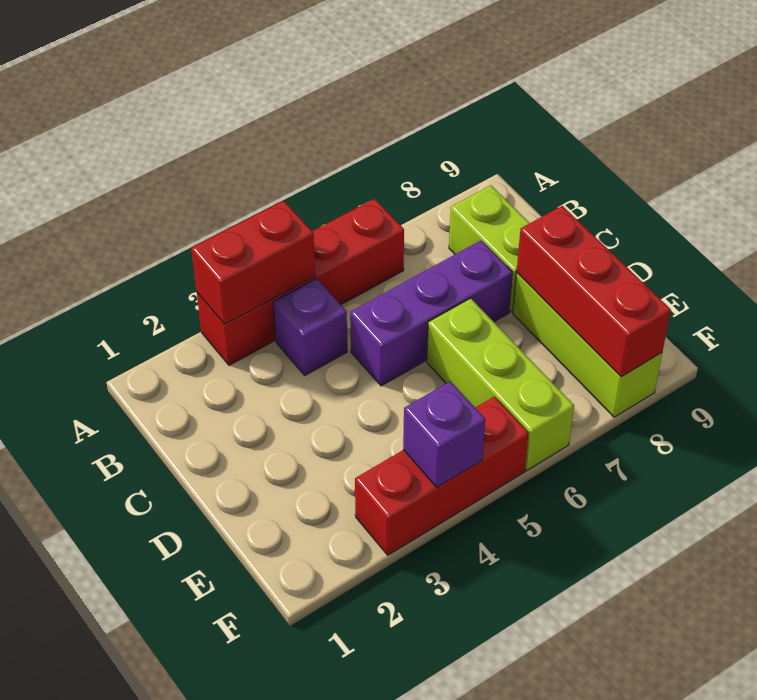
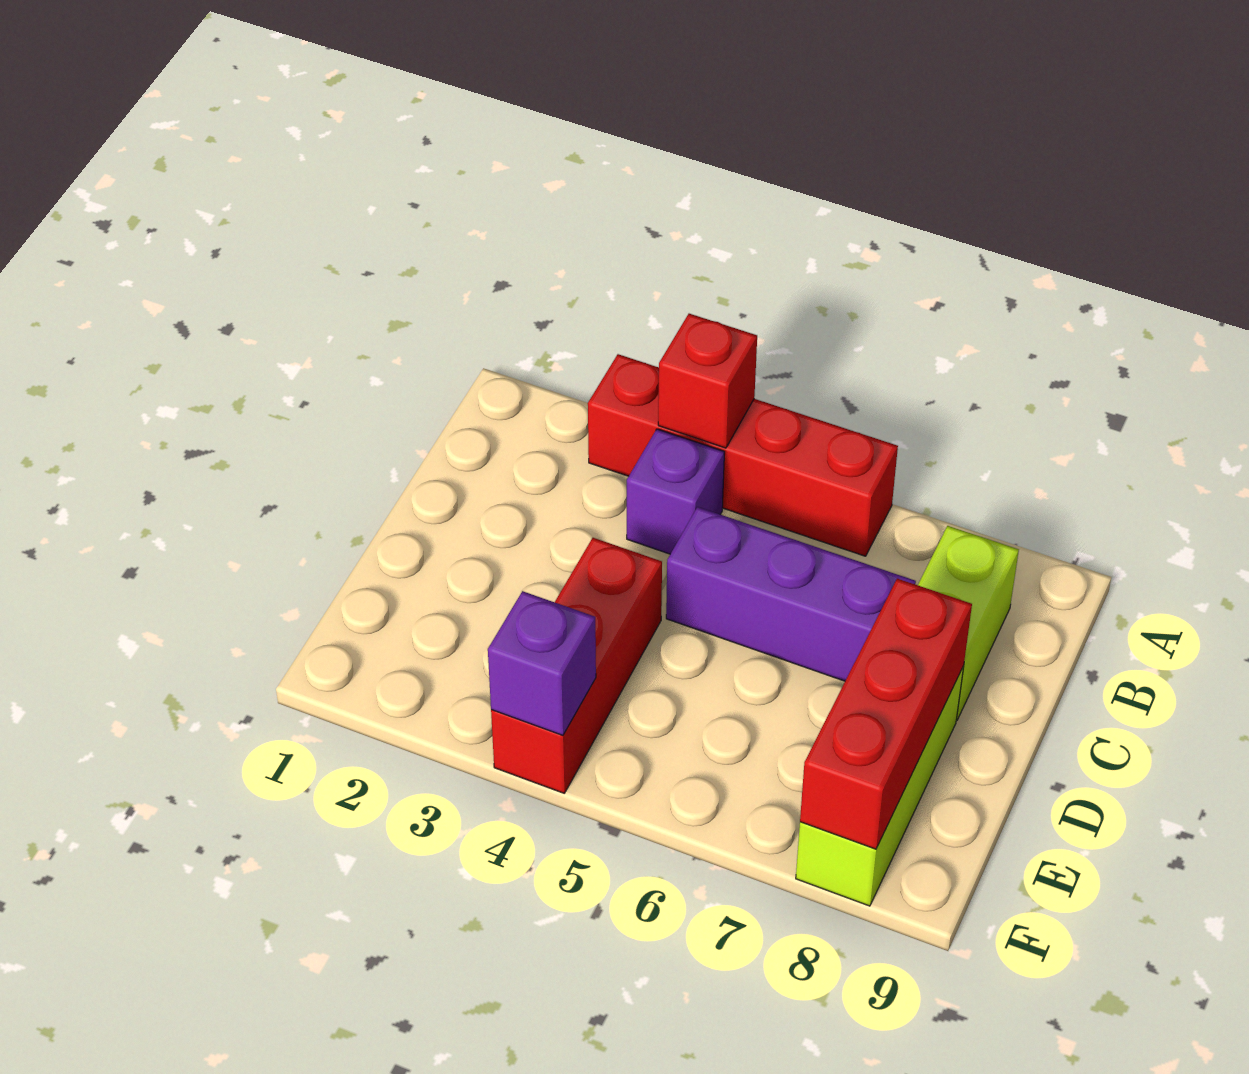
red brick A3:A4 level 2 -> red brick A4 level 2
lime brick D6:F6 level 1 -> none
red brick F3:F5 level 1 -> red brick D4:F4 level 1

